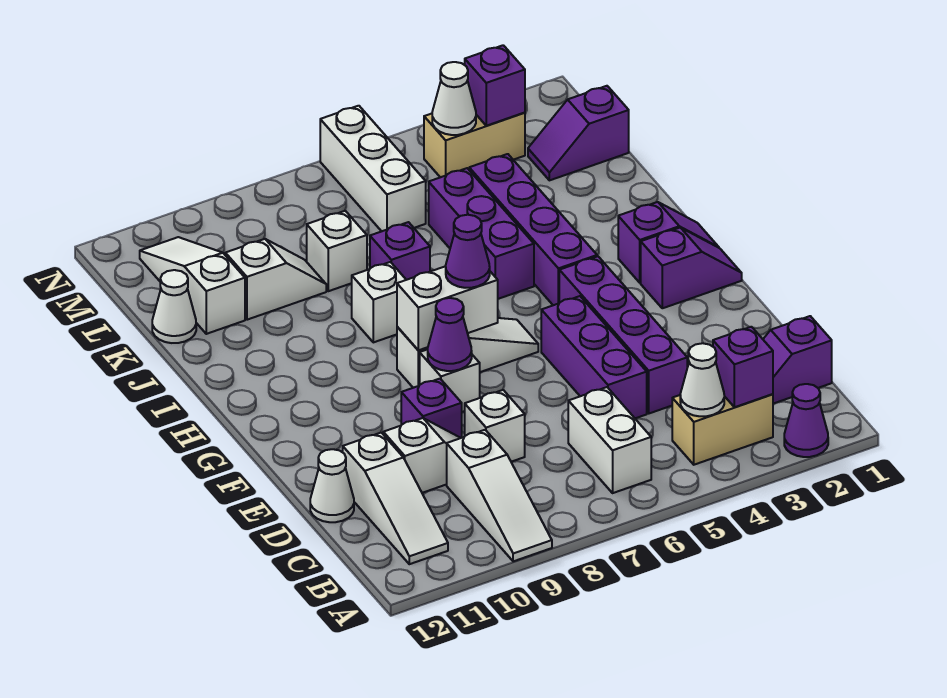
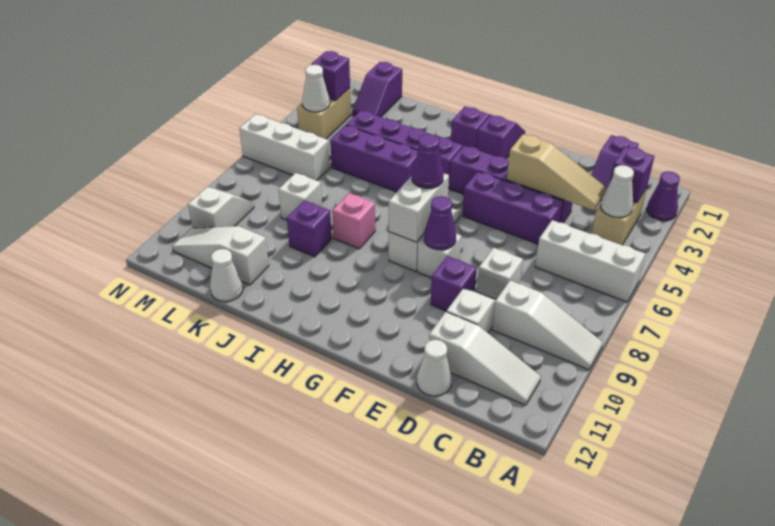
white brick B6:C6 level 1 -> white brick A6:C6 level 1
none -> tan slope C4:E4 level 2 top E
white brick I8 level 1 -> pink brick I8 level 1
purple brick J7 level 1 -> purple brick J9 level 1
white slope K9:K10 level 1 top 10 -> white slope M9:M10 level 1 top 10

